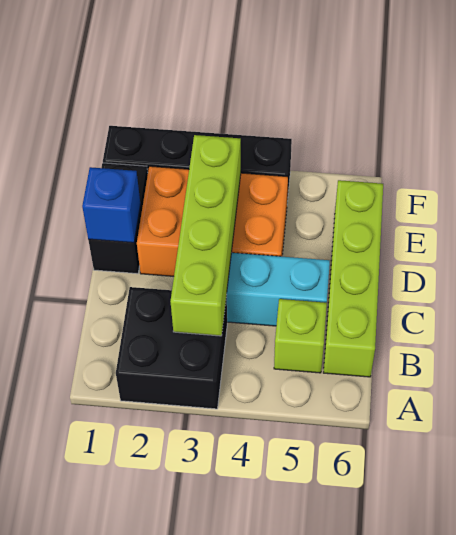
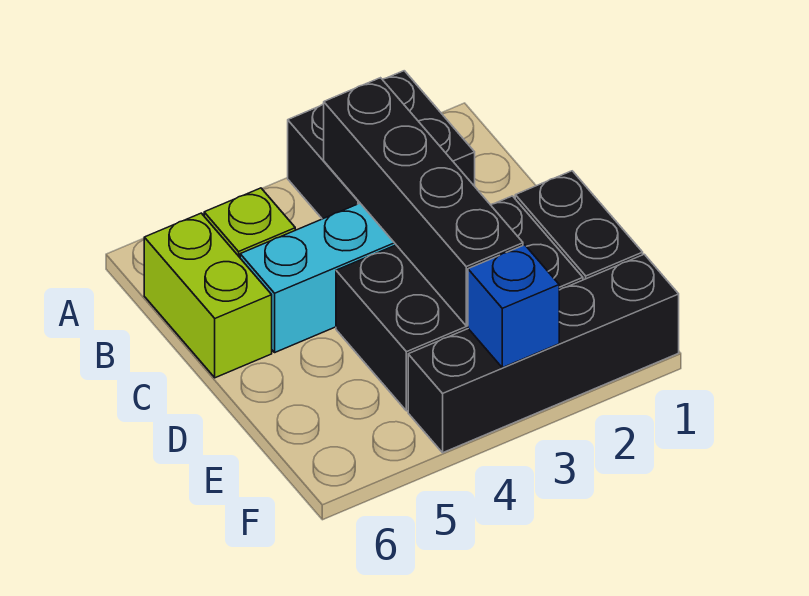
lime brick B3:E3 level 2 -> black brick B3:E3 level 2
lime brick B6:E6 level 1 -> lime brick B6:C6 level 1
blue brick D1 level 2 -> blue brick F3 level 2
orange brick D2:E4 level 1 -> black brick D2:E4 level 1

